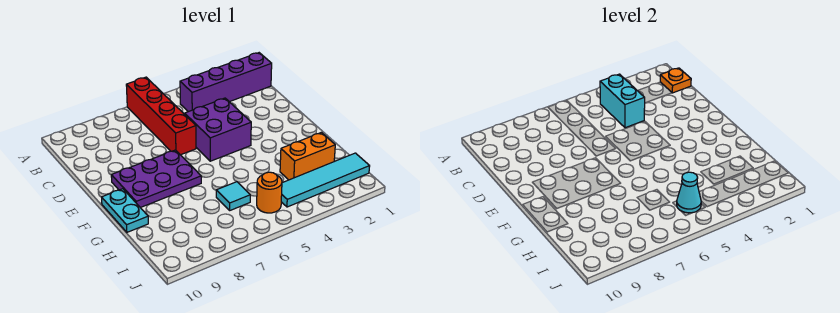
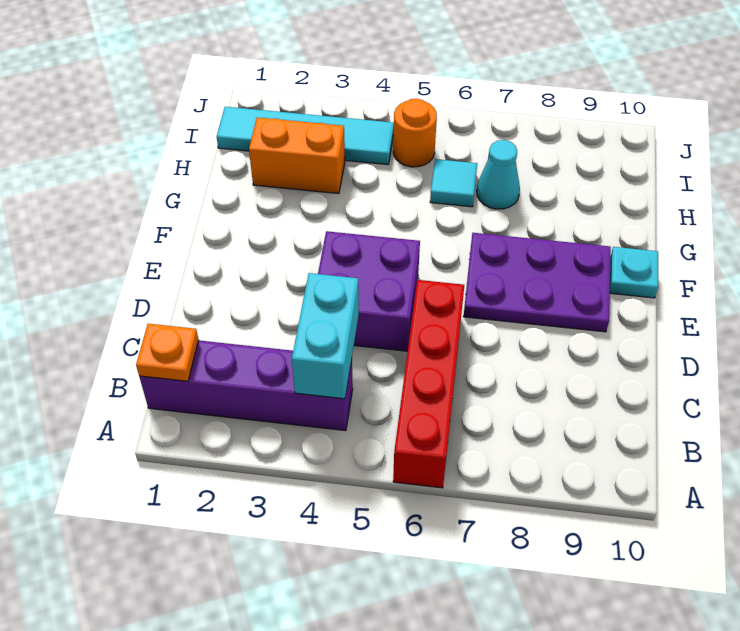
cyan plate F10:G10 level 1 -> cyan plate F10 level 1
cyan cone I5 level 2 -> cyan cone H7 level 1

